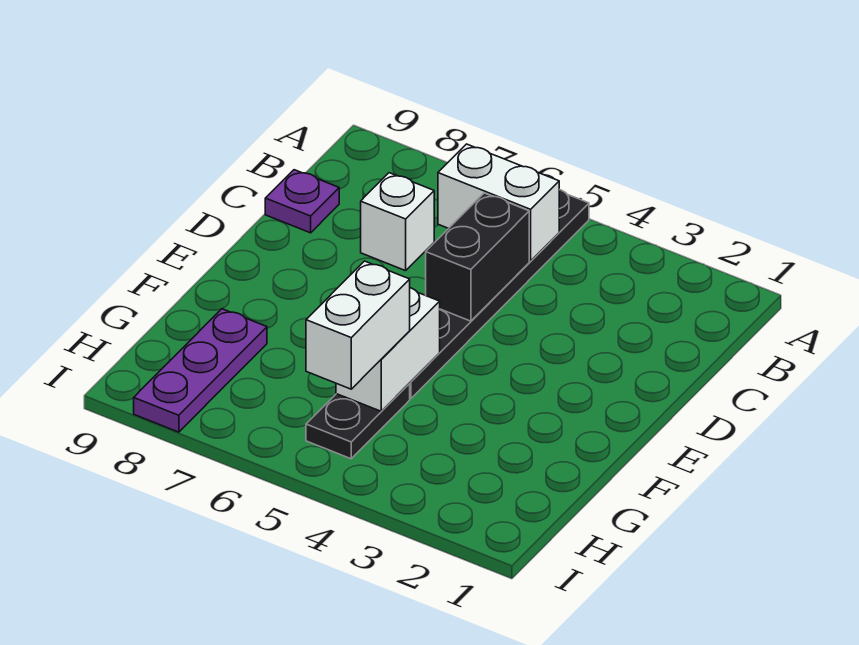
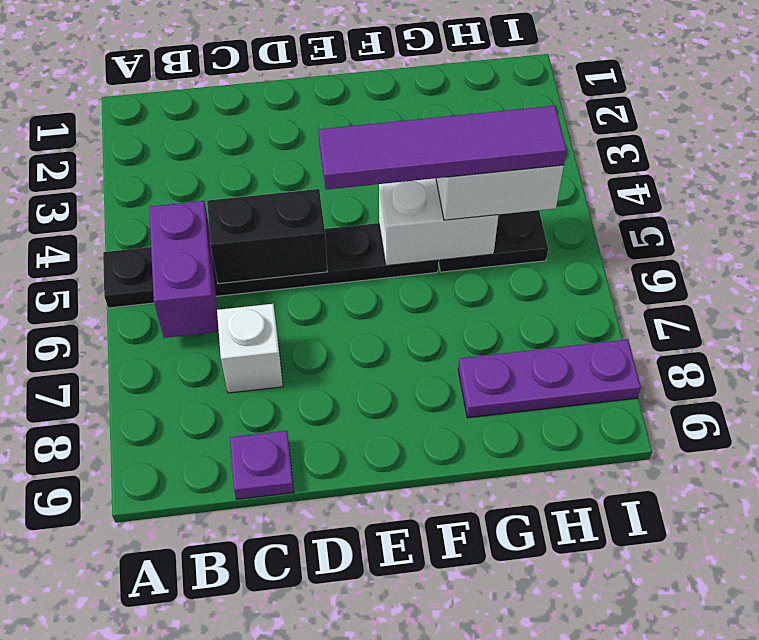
white brick B5:B6 level 2 -> purple brick B5:B6 level 2
none -> purple tile E5:H5 level 4

